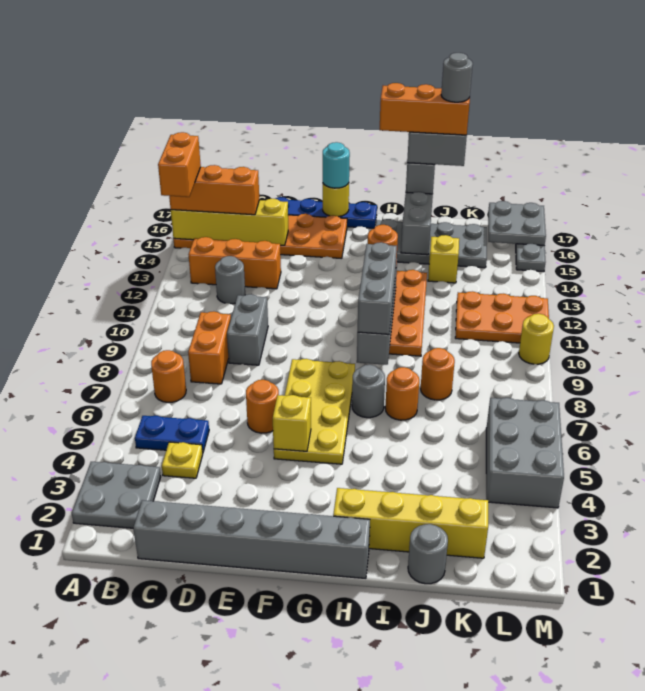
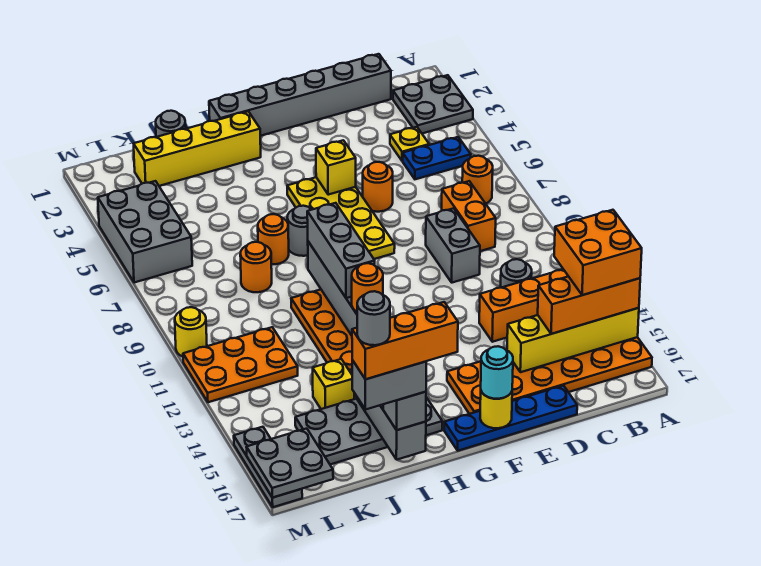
orange brick A14:A15 level 4 -> orange brick A14:B15 level 4

